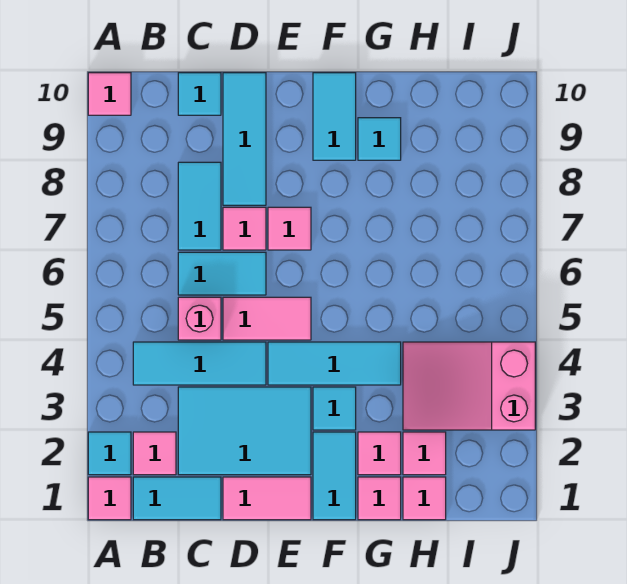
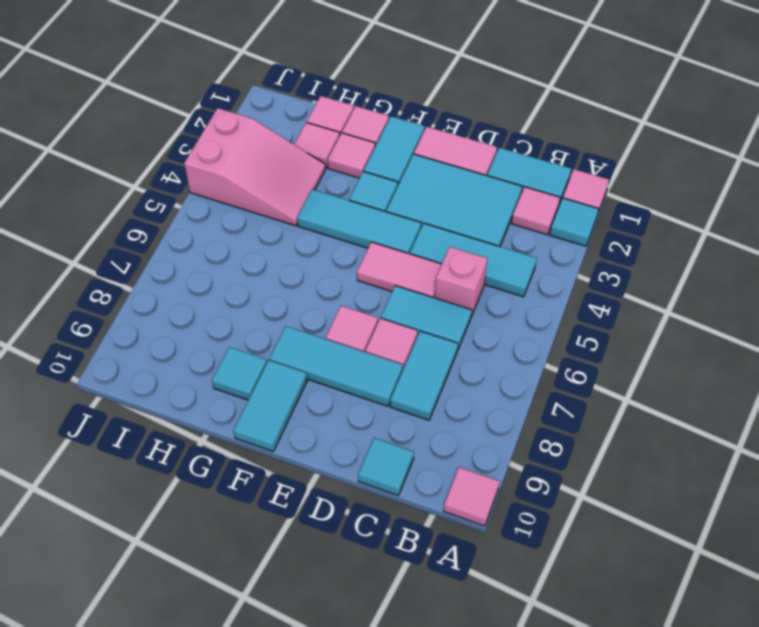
cyan tile D8:D10 level 1 -> cyan tile D8:F8 level 1

